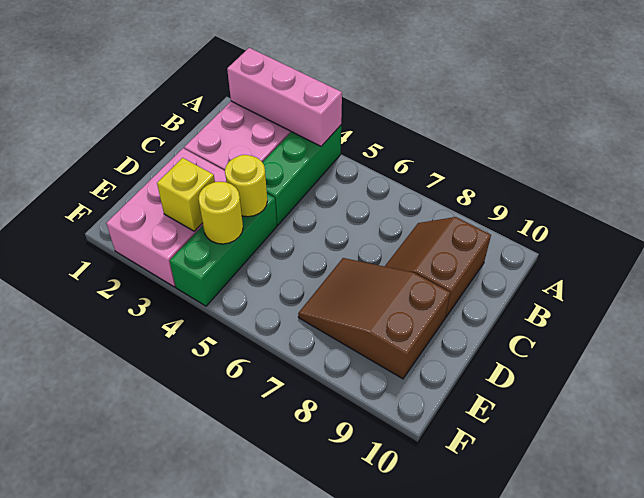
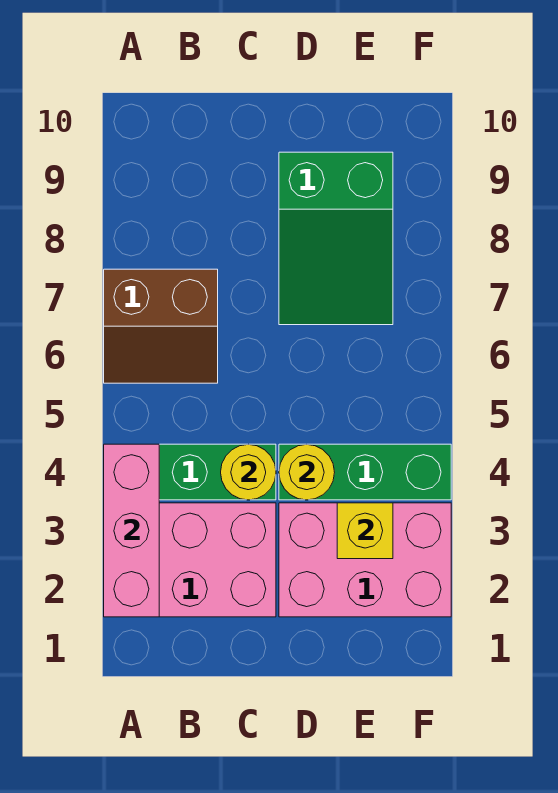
brown slope B8:C9 level 1 top 9 -> brown slope A6:B7 level 1 top 7
brown slope D7:E9 level 1 top 9 -> green slope D7:E9 level 1 top 9
yellow round brick E4 level 2 -> yellow round brick C4 level 2

